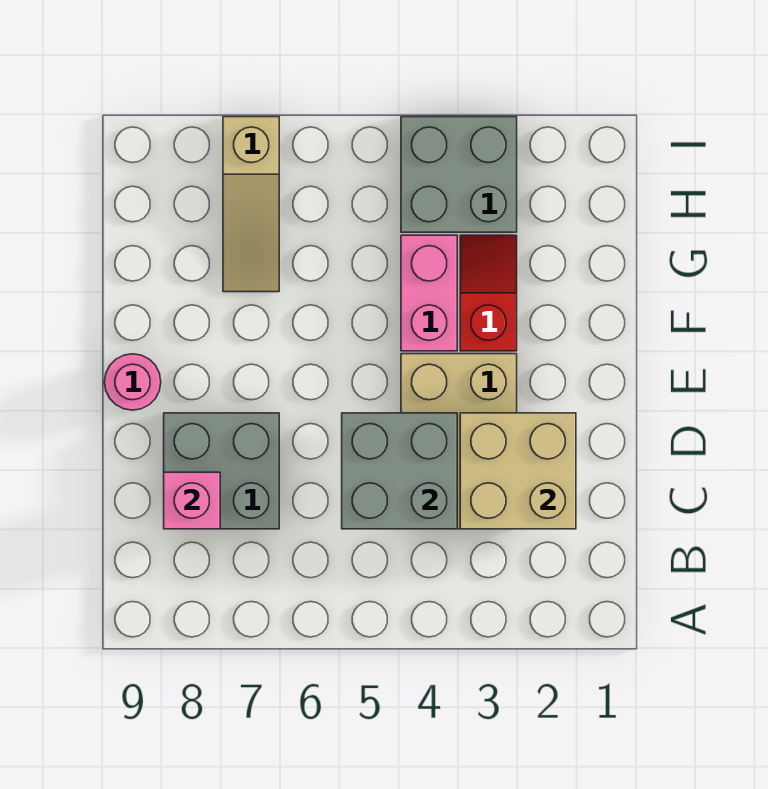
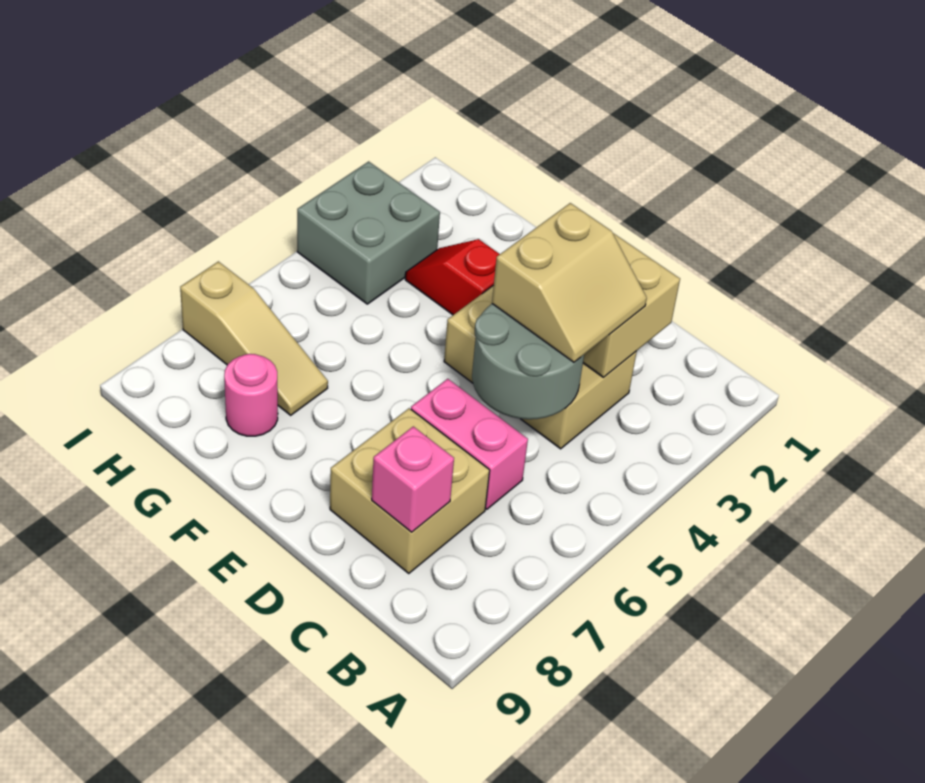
none -> tan slope C3:D4 level 3 top D
grey brick C4:D5 level 2 -> grey round brick C4:D5 level 2
grey brick C7:D8 level 1 -> tan brick C7:D8 level 1
pink round brick E9 level 1 -> pink round brick G8 level 1
pink brick F4:G4 level 1 -> pink brick C6:D6 level 1

